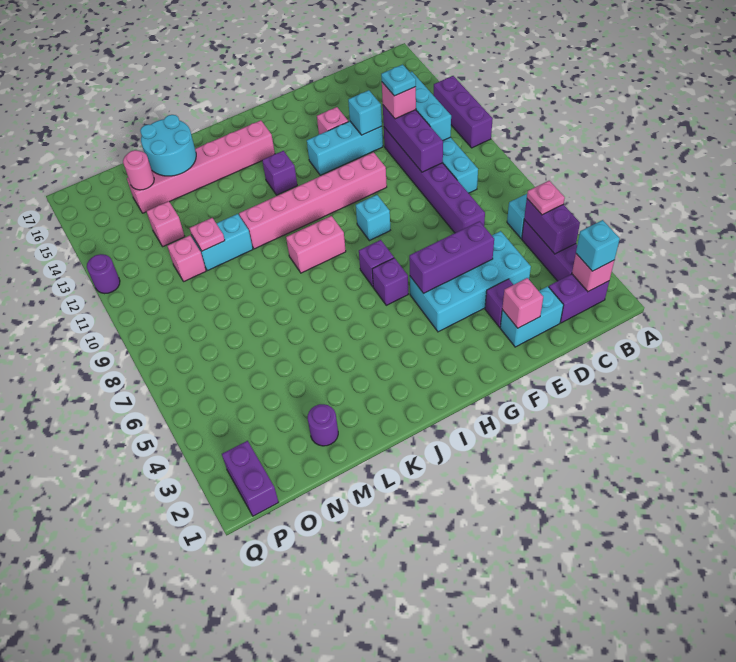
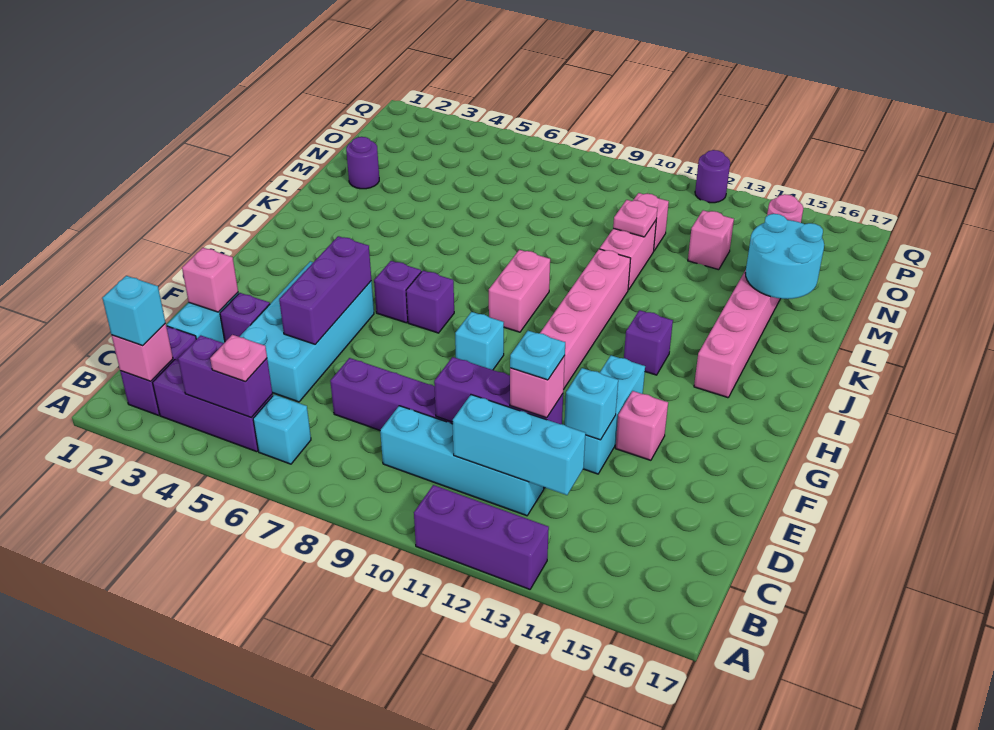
cyan brick L11:M11 level 1 -> pink brick L11:M11 level 1
purple brick P1:P2 level 1 -> none

